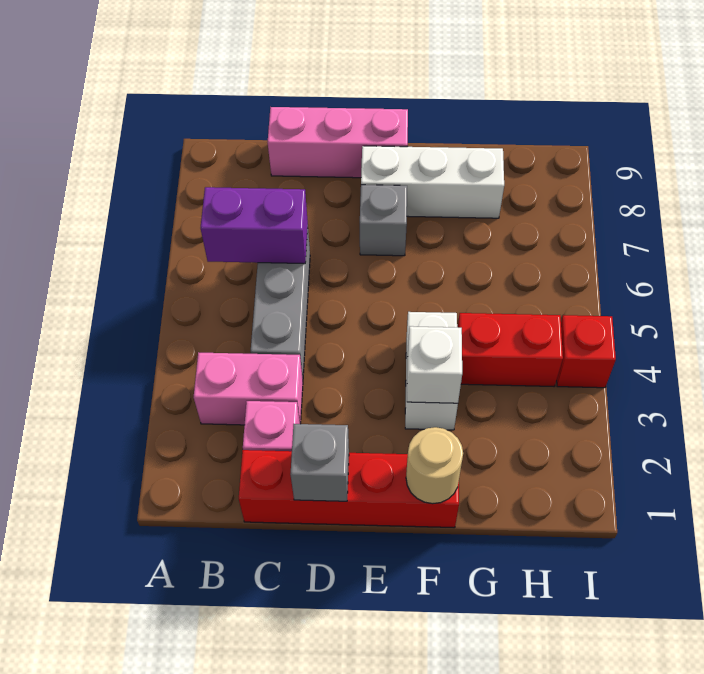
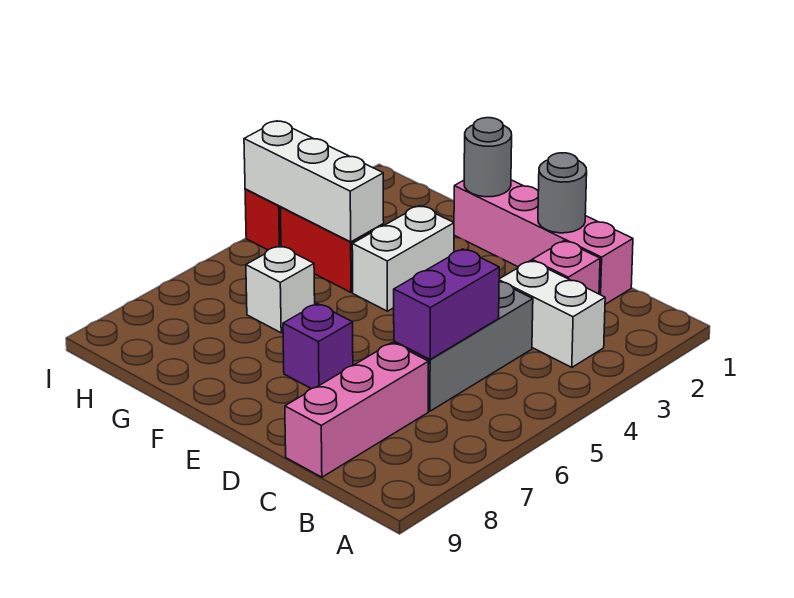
pink brick B3:C3 level 1 -> white brick B3:C3 level 1
purple brick B6:C6 level 2 -> purple brick C5:C6 level 2
red brick C1:F1 level 1 -> pink brick C1:F1 level 1
pink brick C9:E9 level 1 -> pink brick C7:C9 level 1
grey brick D1 level 2 -> grey round brick D1 level 2
grey brick E7 level 1 -> purple brick E7 level 1
white brick E8:G8 level 1 -> white brick G4:I4 level 2
tan round brick F1 level 2 -> grey round brick F1 level 2
white brick F3 level 2 -> white brick G6 level 1

